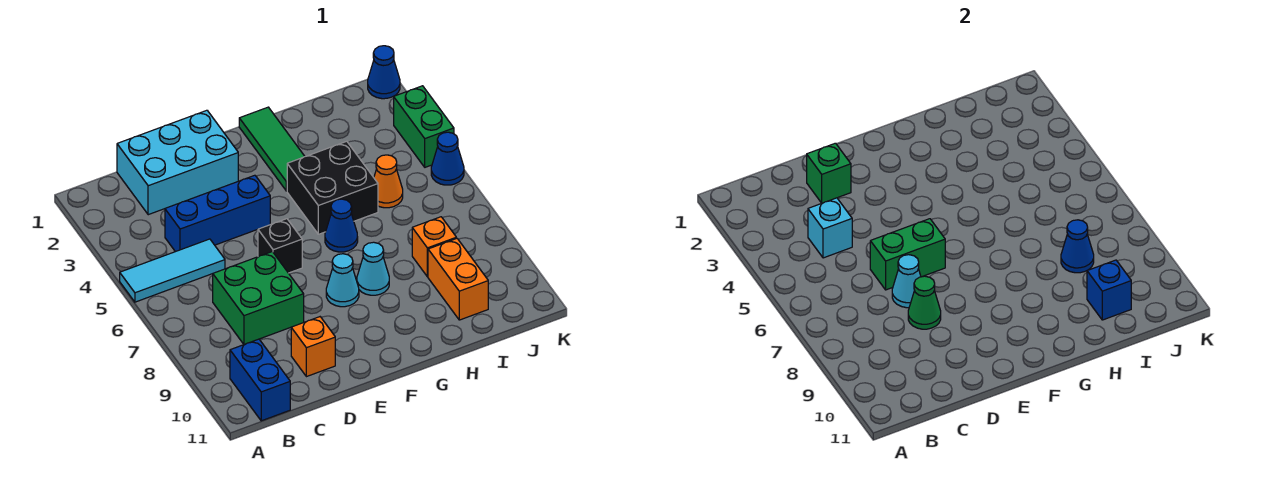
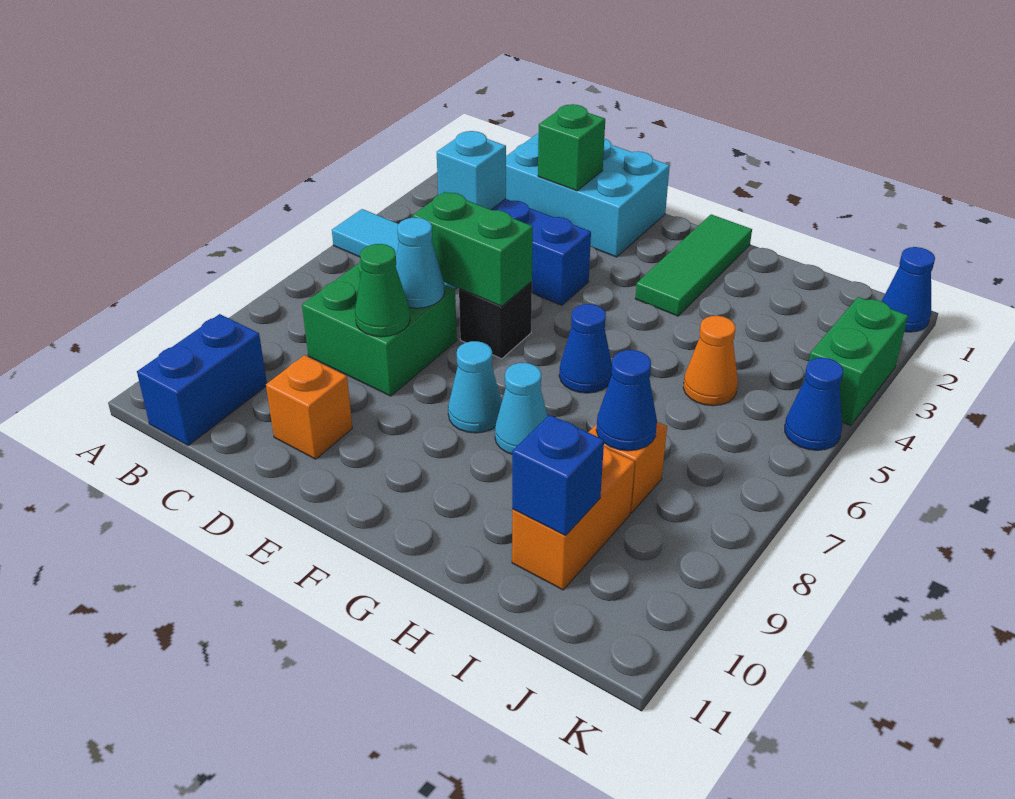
black brick G4:H5 level 1 -> none

